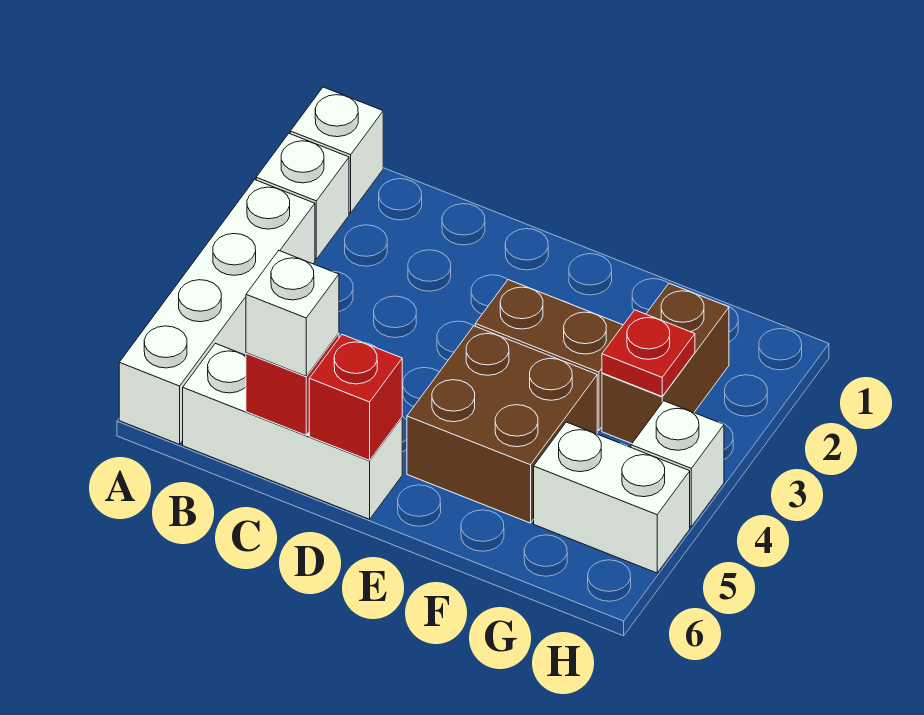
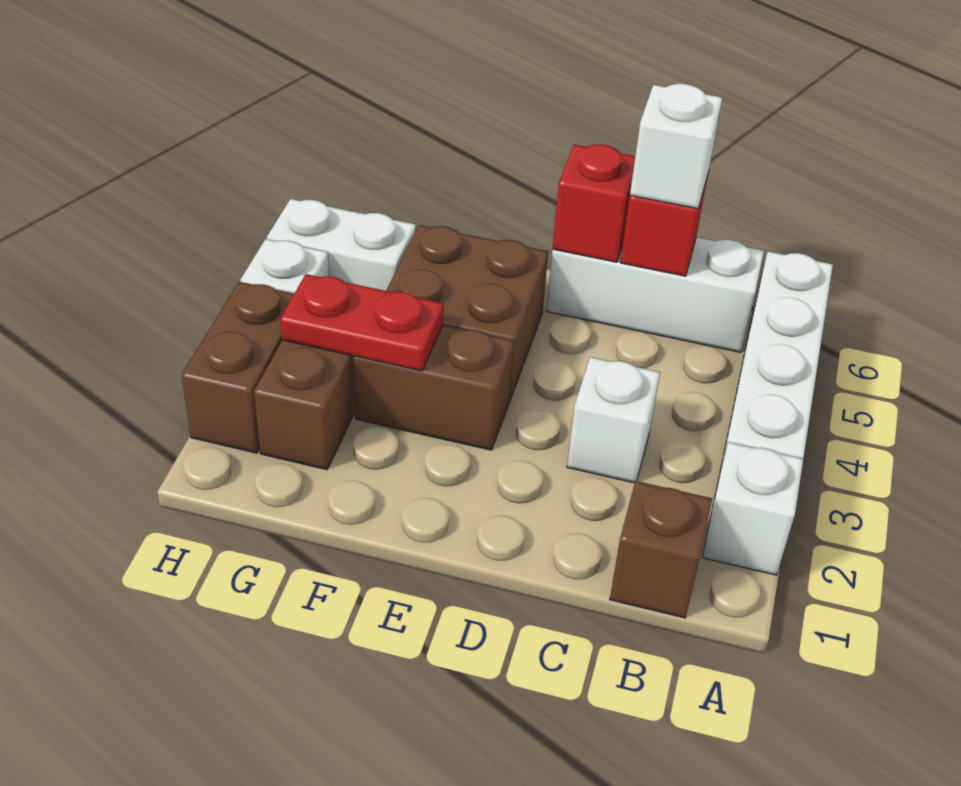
white brick A1 level 1 -> white brick C3 level 1
none -> brown brick B1 level 1
red plate G3 level 2 -> red plate F3:G3 level 2
none -> brown brick H2:H3 level 1

